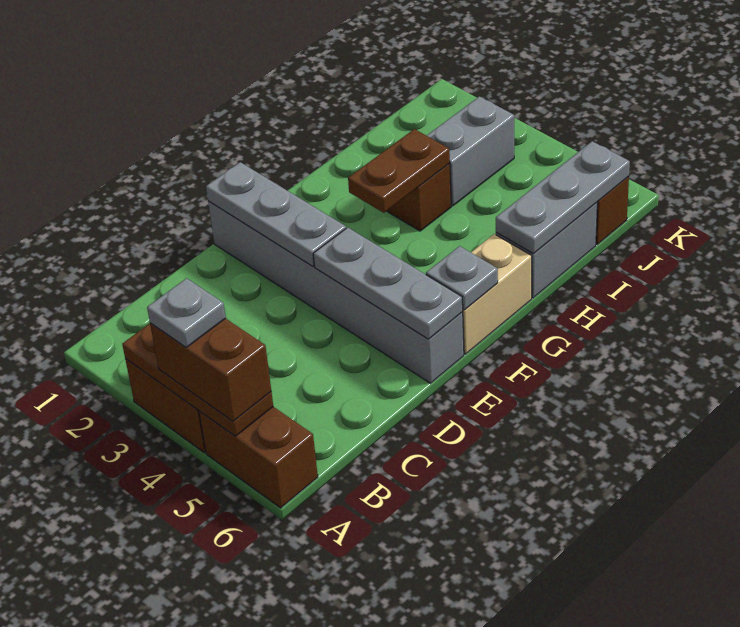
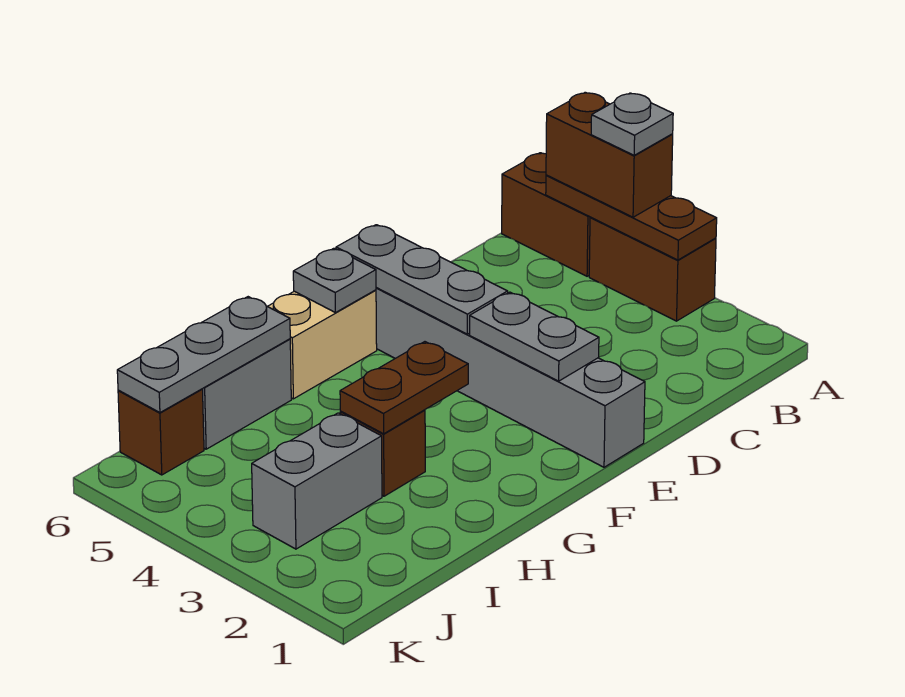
grey plate E1:E3 level 2 -> grey plate E2:E3 level 2

